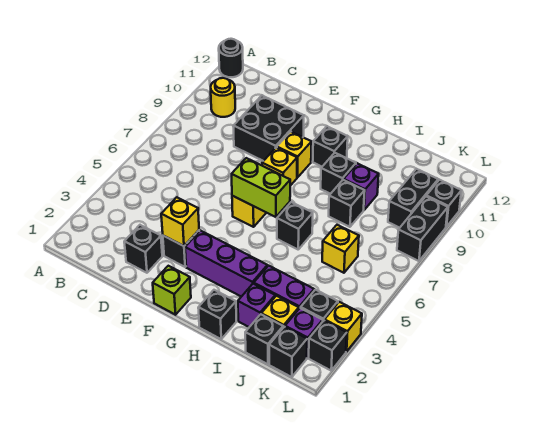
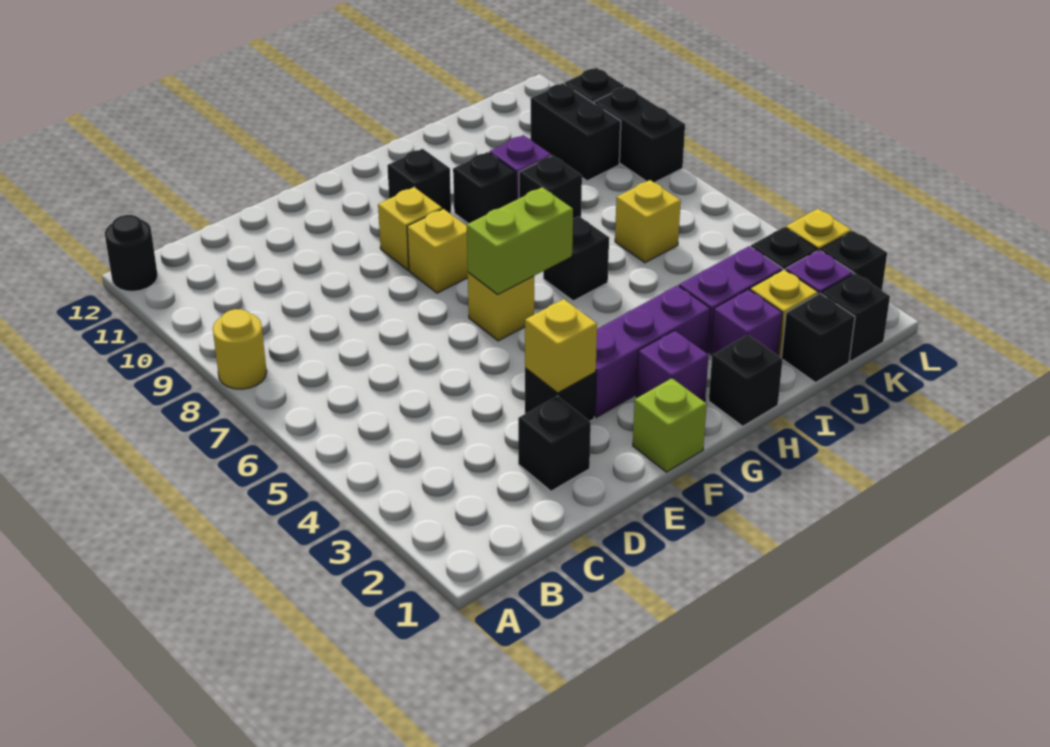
yellow round brick B10 level 1 -> yellow round brick A8 level 1
black brick D9:E10 level 1 -> none
none -> purple brick G2 level 1

